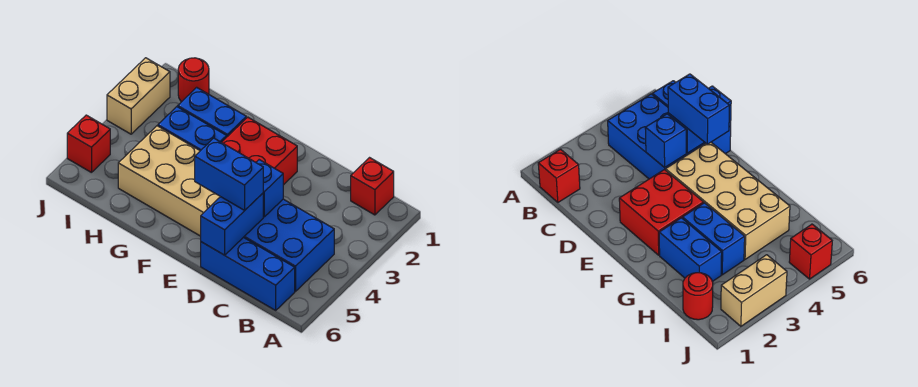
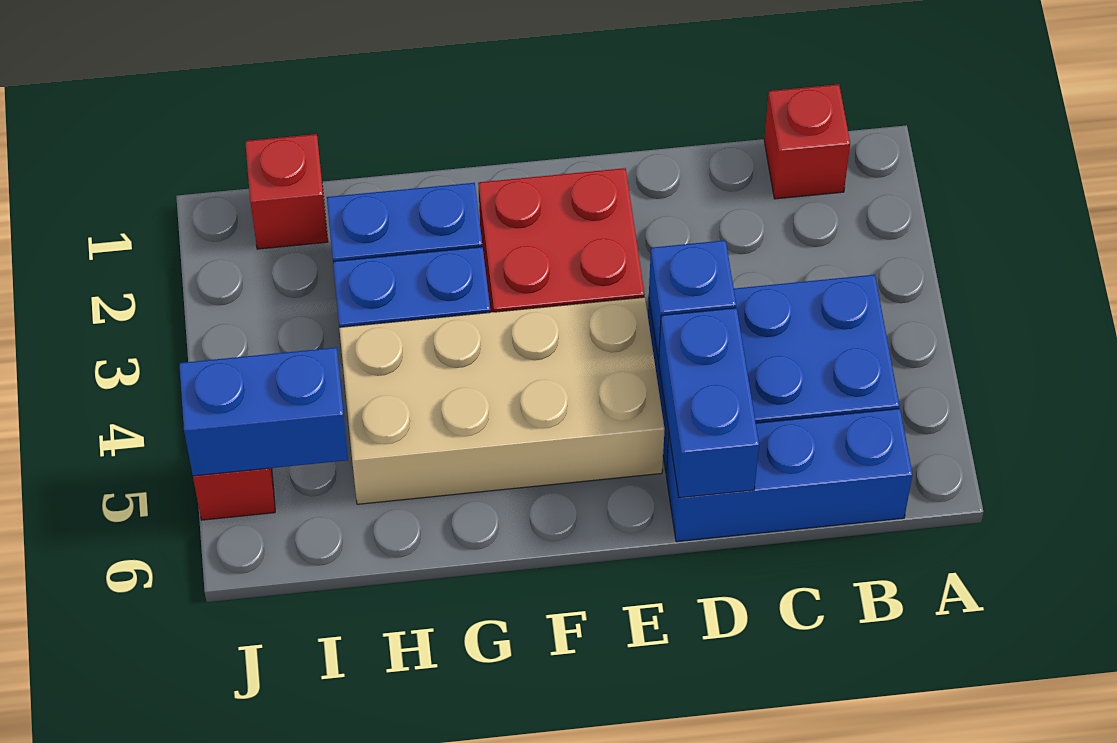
blue brick D5:E5 level 3 -> blue brick I5:J5 level 2
red round brick I1 level 1 -> red brick I1 level 1
tan brick J2:J3 level 1 -> none

